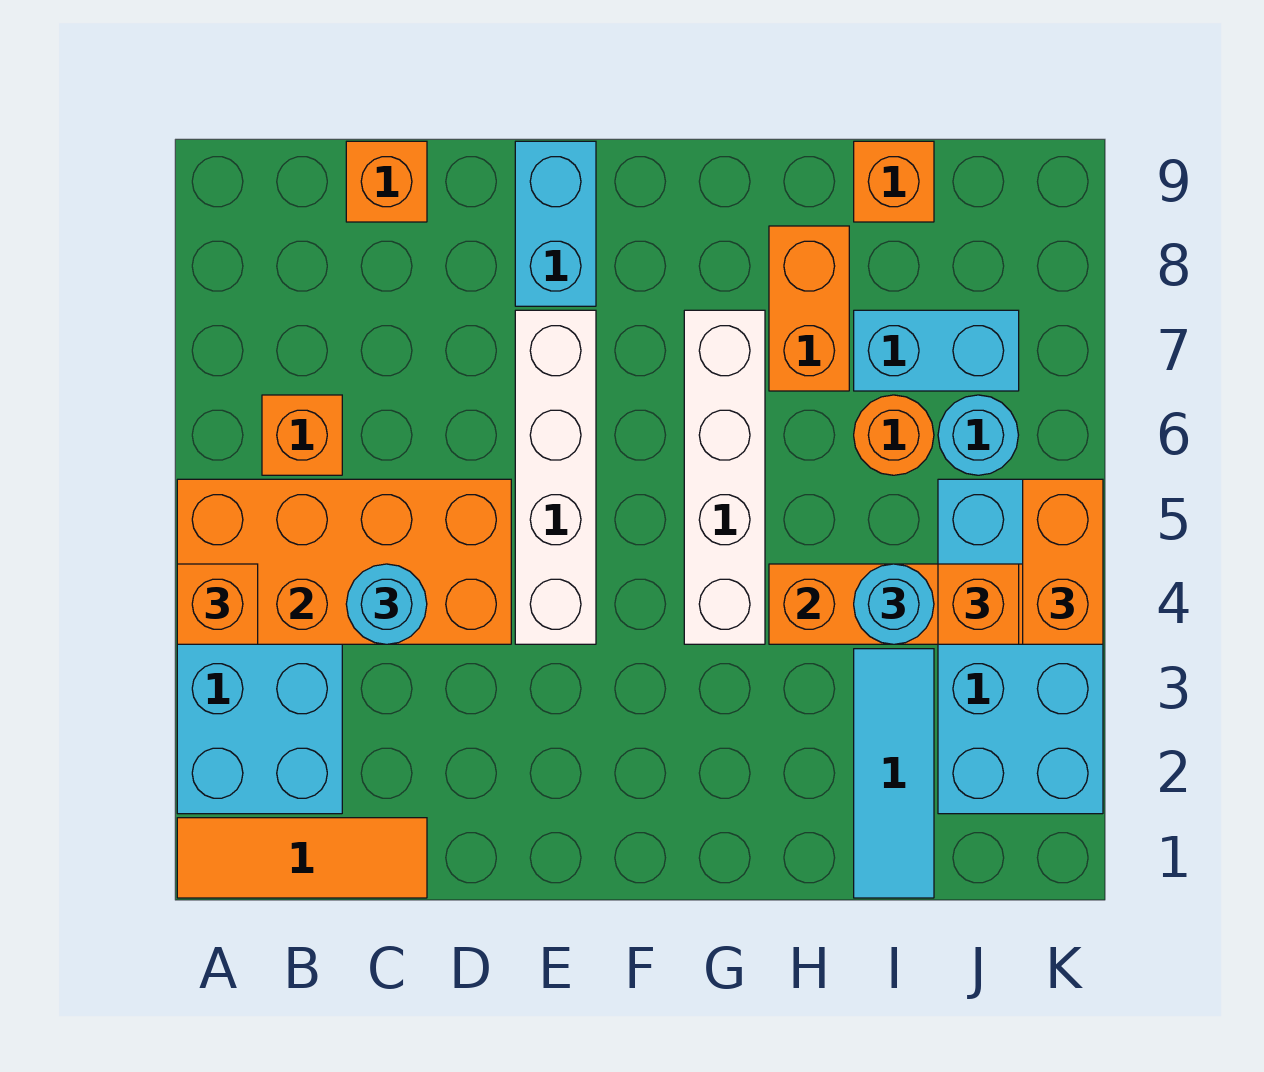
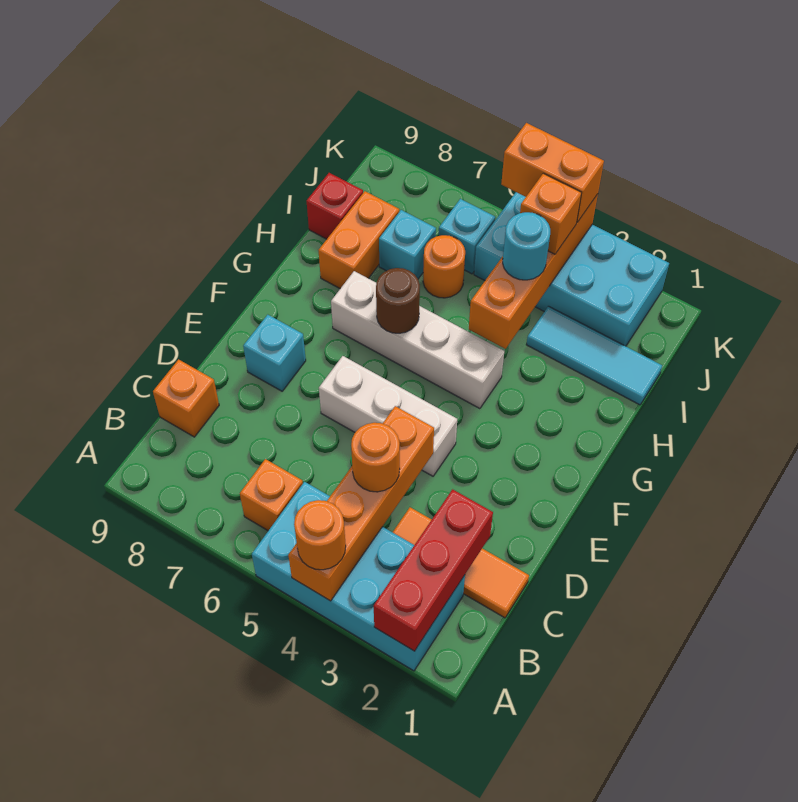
orange tile A1:C1 level 1 -> orange tile C1:C3 level 1
none -> red brick A2:C2 level 2
orange brick A4:D5 level 2 -> orange brick A4:D4 level 2
orange brick A4 level 3 -> orange round brick A4 level 3
cyan round brick C4 level 3 -> orange round brick C4 level 3
white brick E4:E7 level 1 -> white brick E4:E6 level 1
cyan brick E8:E9 level 1 -> cyan brick E8 level 1
none -> brown round brick G6 level 2
orange brick H7:H8 level 1 -> orange brick H8:I8 level 1
cyan brick I7:J7 level 1 -> cyan brick I7 level 1
orange brick I9 level 1 -> red brick I9 level 1
cyan round brick J6 level 1 -> cyan brick J6 level 1

